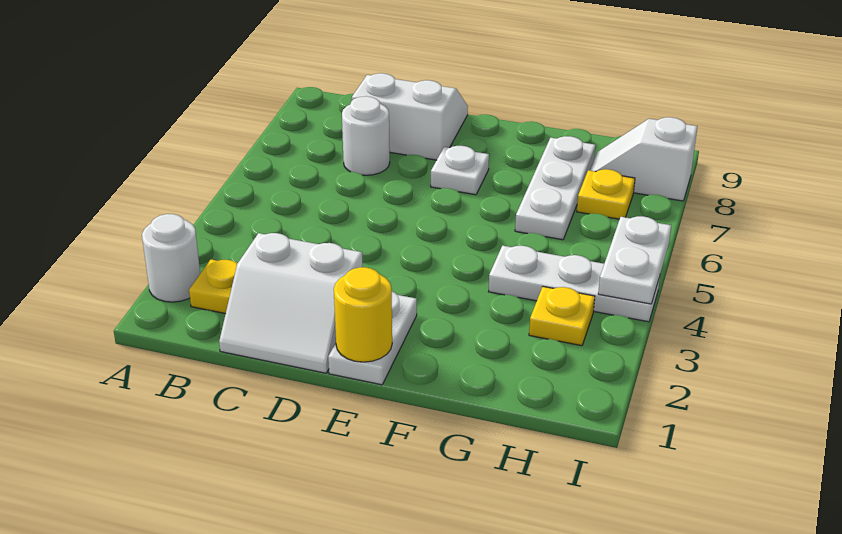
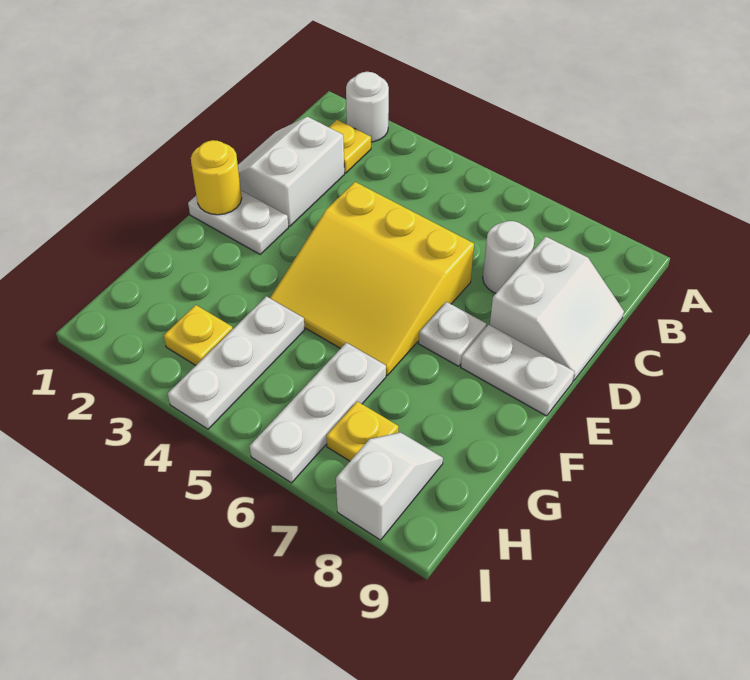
none -> yellow slope D4:F6 level 1 top D
white plate G6:G8 level 1 -> white plate G6:I6 level 1
white plate I4:I5 level 2 -> white plate E8:E9 level 1

